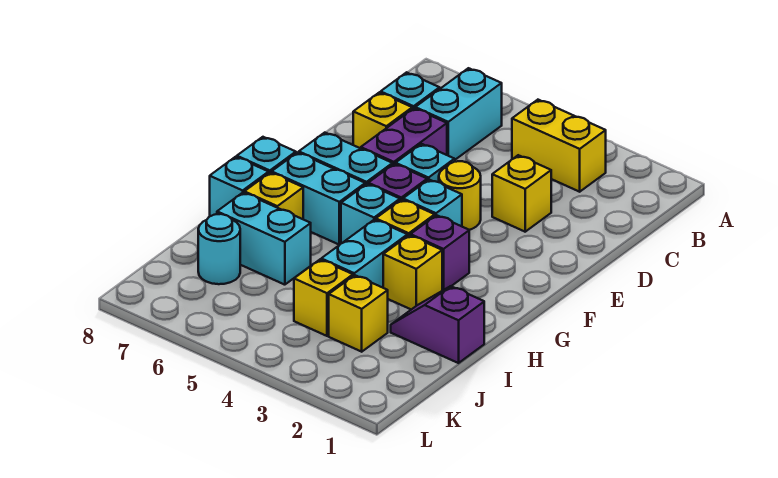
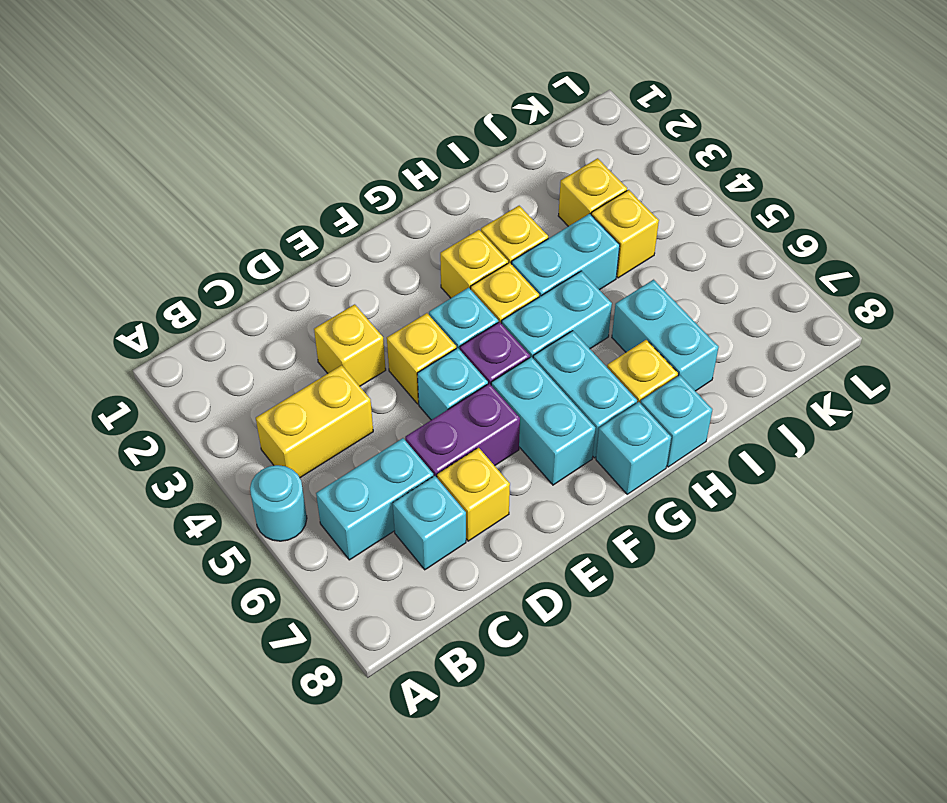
yellow brick B3:B4 level 1 -> yellow brick B4:C4 level 1
yellow round brick E4 level 1 -> yellow brick E4 level 1
purple brick G3 level 1 -> yellow brick G3 level 1
cyan brick G5 level 1 -> cyan brick G5:H5 level 1
purple slope I1:I2 level 1 top 1 -> none
cyan round brick J7 level 1 -> cyan round brick A5 level 1

